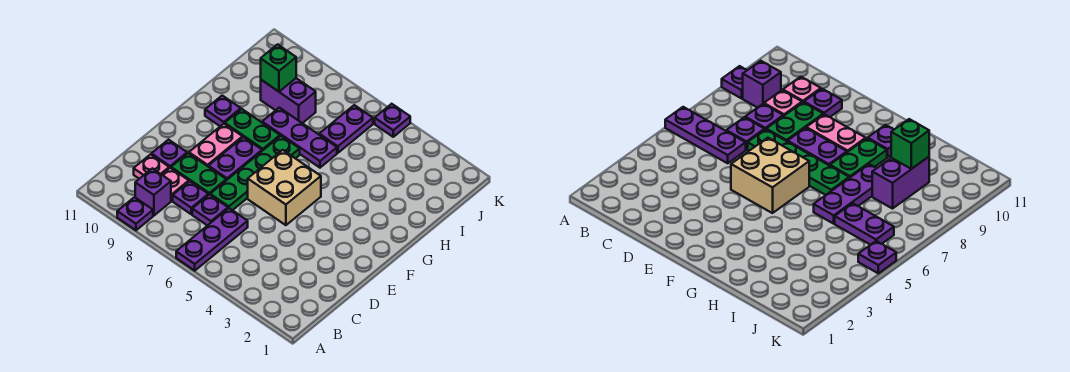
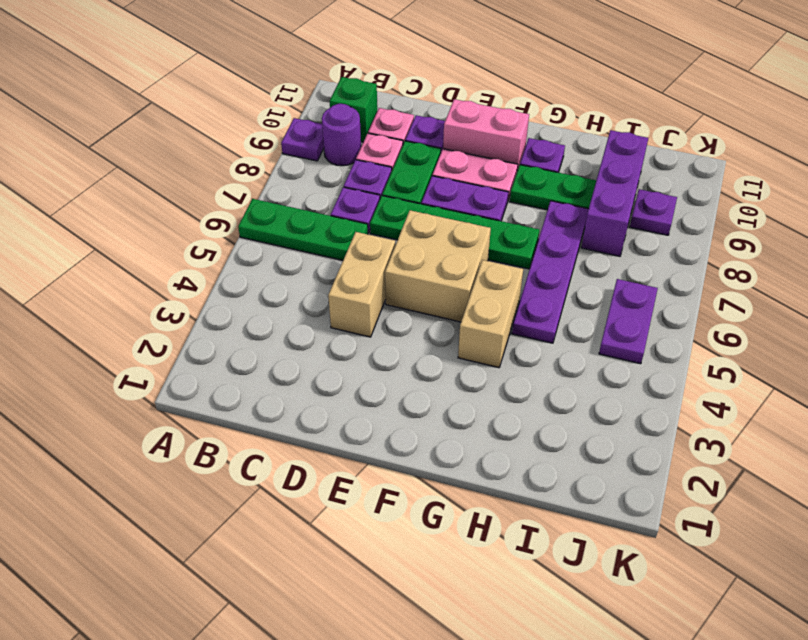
purple plate A6:C6 level 1 -> green plate A6:C6 level 1
purple brick B9 level 1 -> purple round brick B9 level 1
none -> tan brick D4:D5 level 1
none -> pink brick E10:F10 level 1
none -> tan brick G4:G5 level 1
green plate G8:G9 level 1 -> green plate G9:H9 level 1
purple plate H6:H8 level 1 -> purple plate H5:H8 level 1
purple plate I6:J6 level 1 -> purple plate J5:J6 level 1
purple brick I8:I9 level 1 -> purple brick I8:I10 level 1
green brick I9 level 2 -> green brick B10 level 1
purple plate K5 level 1 -> purple plate J9 level 1

